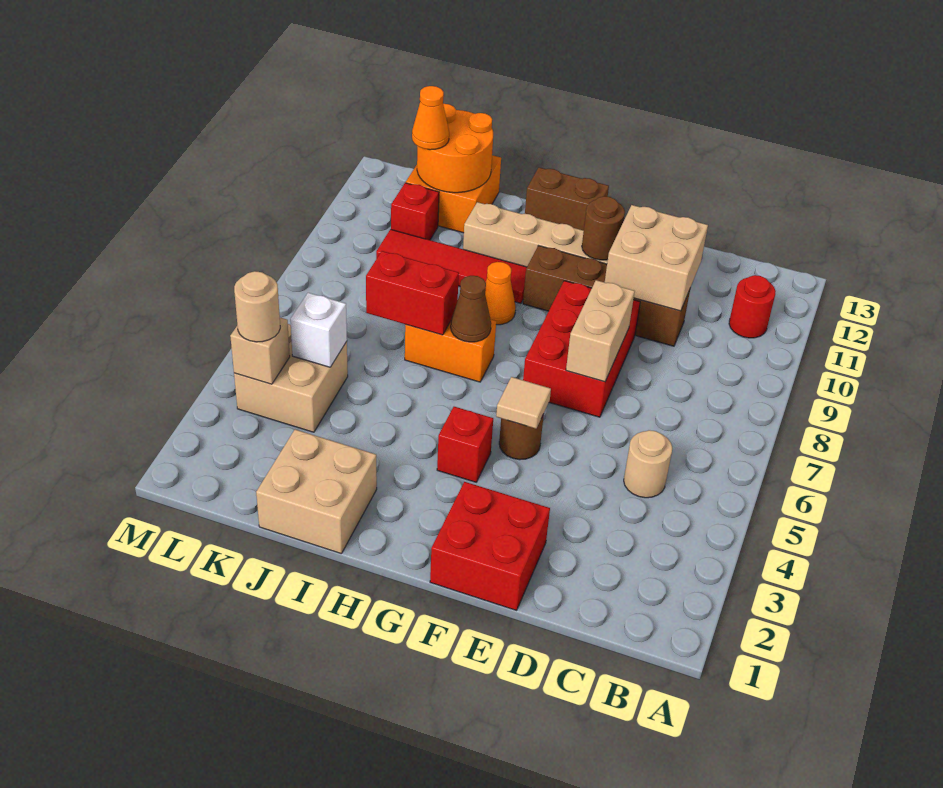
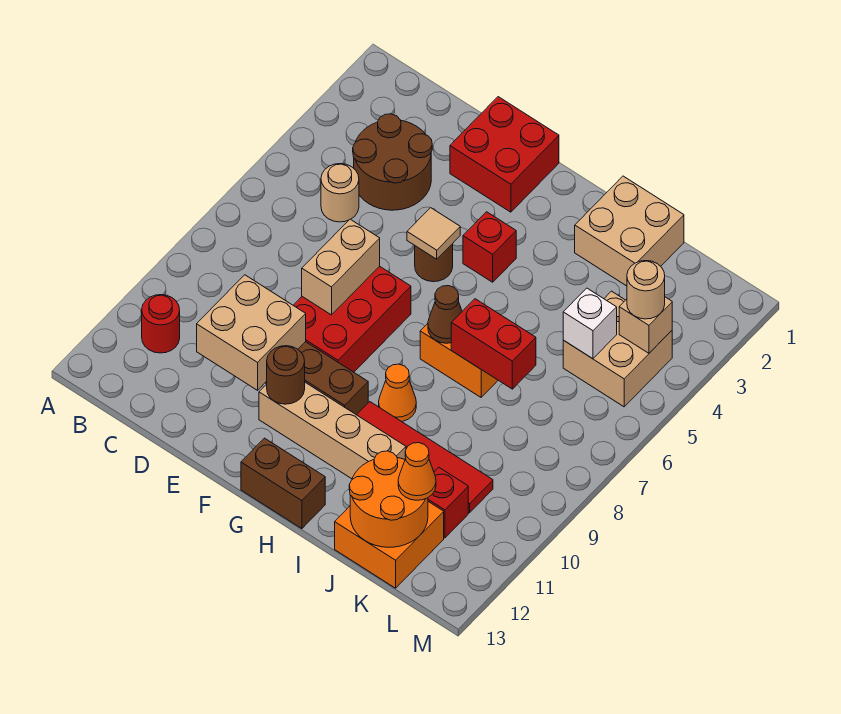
none -> brown round brick C3:D4 level 1

